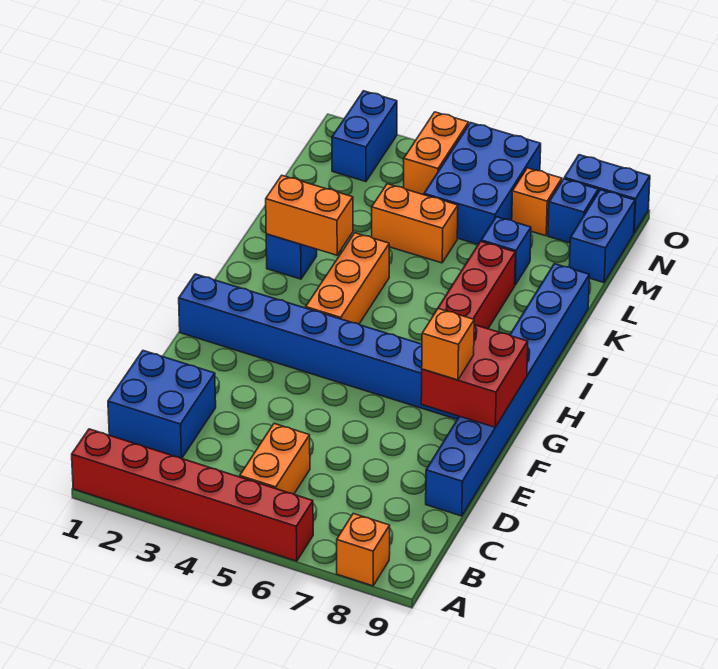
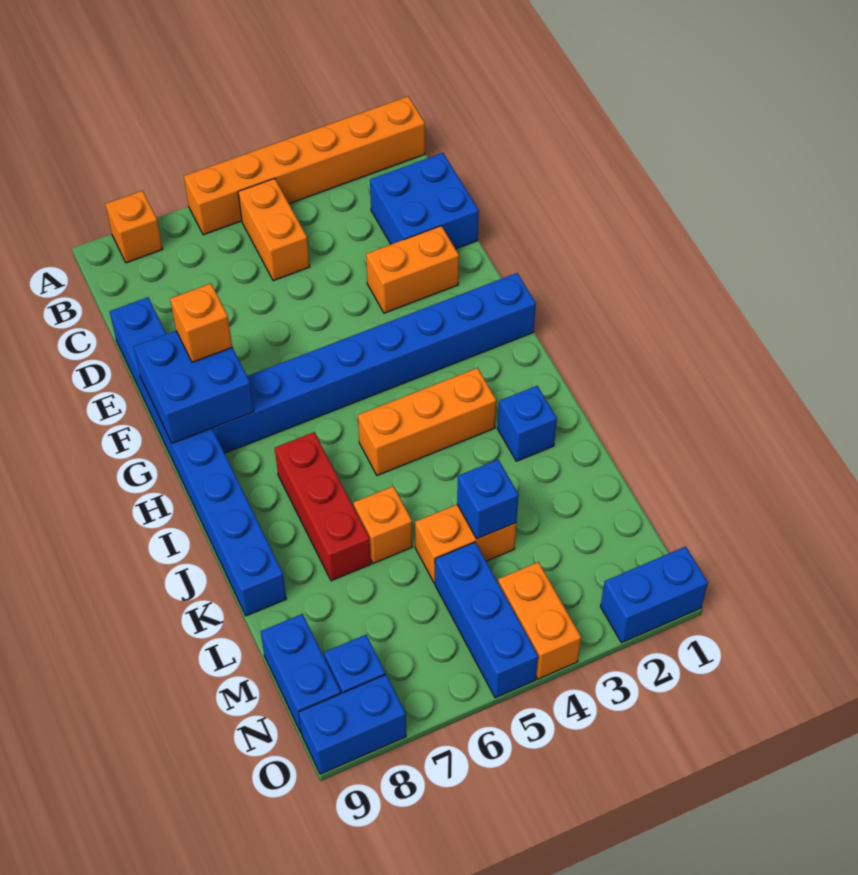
red brick A1:A6 level 1 -> orange brick A1:A6 level 1
red brick F8:G9 level 2 -> blue brick F8:G9 level 2
orange brick H4:J4 level 1 -> orange brick I3:I5 level 1
orange brick J2:J3 level 2 -> orange brick E2:E3 level 1
blue brick L7 level 1 -> blue brick L4 level 2
blue brick M5:O6 level 1 -> blue brick M5:O5 level 1
blue brick N2:O2 level 1 -> blue brick O1:O2 level 1
orange brick N7 level 1 -> orange brick K6 level 1

